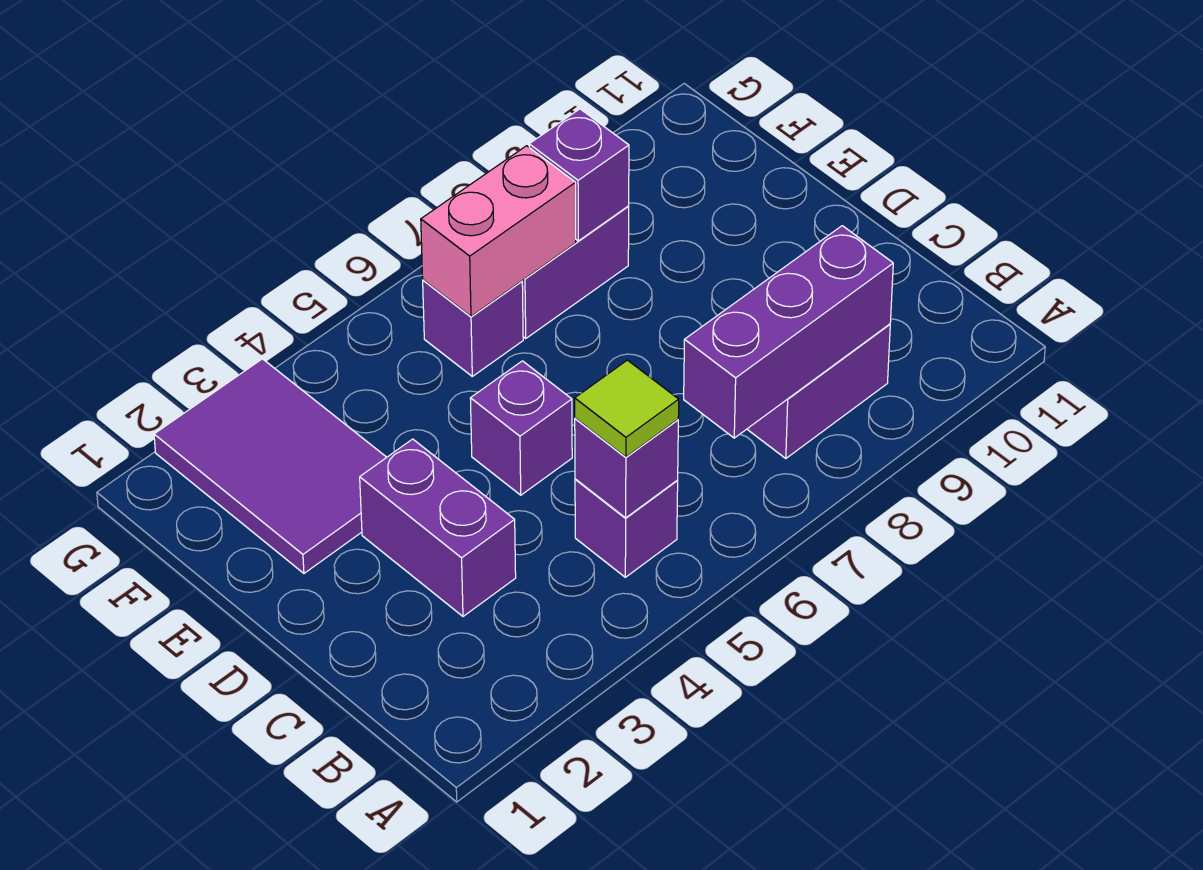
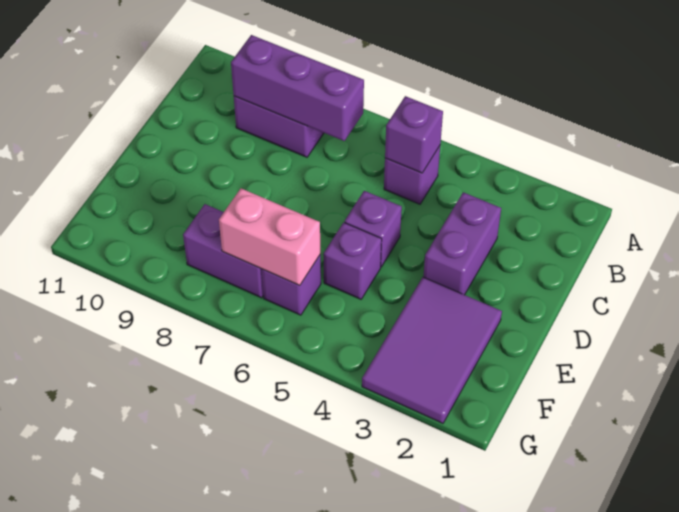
lime tile B5 level 3 -> none
purple brick F8 level 2 -> purple brick E5 level 1

